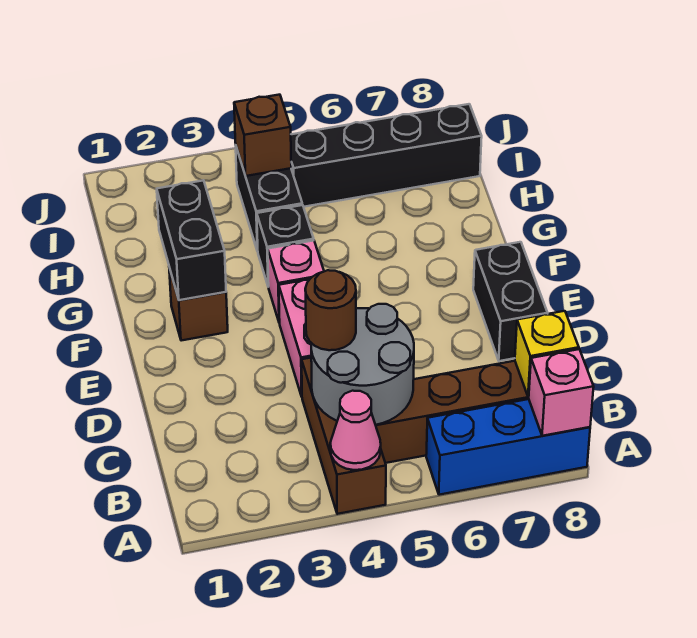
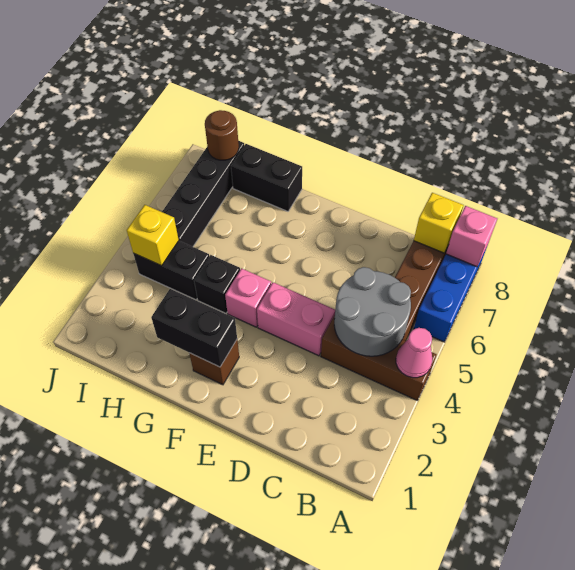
brown round brick C4 level 3 -> brown round brick I8 level 2
black brick D8:E8 level 1 -> black brick G8:H8 level 1
brown brick I4 level 2 -> yellow brick I4 level 2

